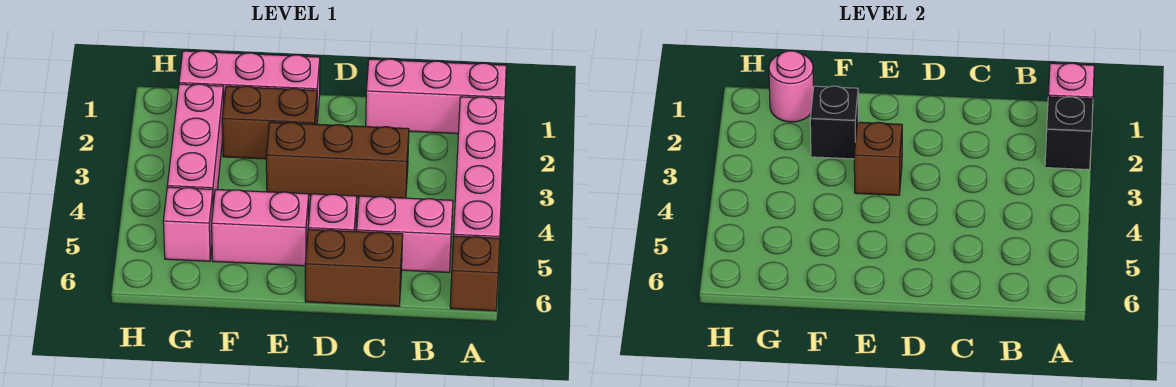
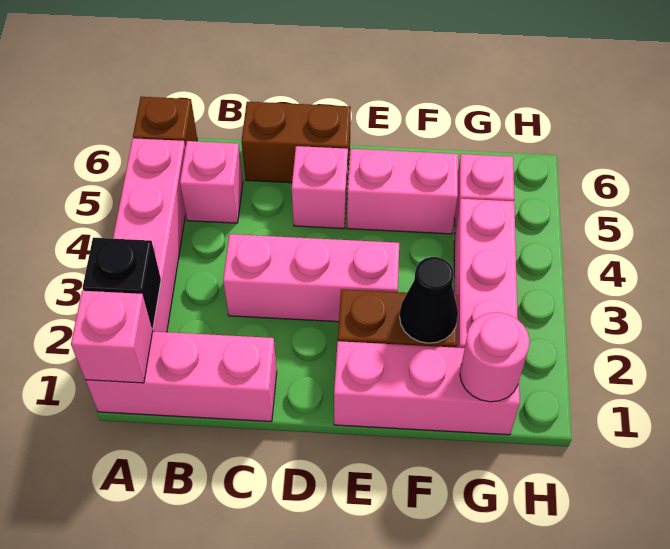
pink brick B5:C5 level 1 -> pink brick B5 level 1
brown brick C3:E3 level 1 -> pink brick C3:E3 level 1
brown brick E3 level 2 -> none
black brick F2 level 2 -> black cone F2 level 2

